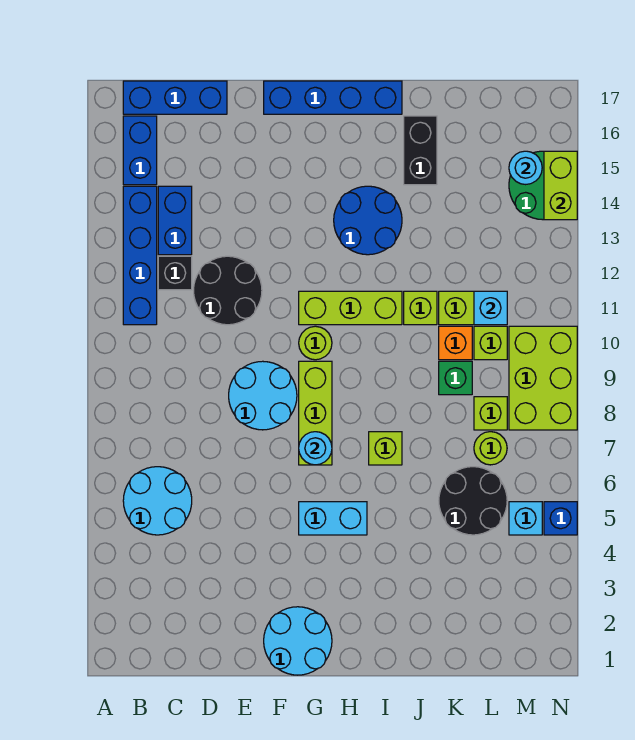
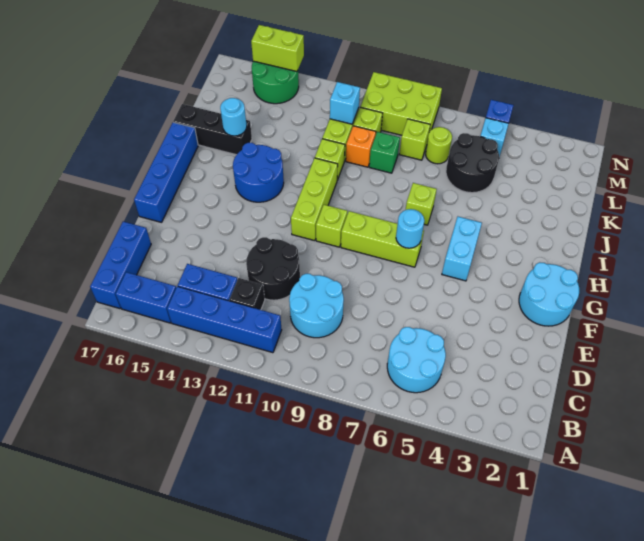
cyan round brick E8:F9 level 1 -> cyan round brick C9:D10 level 1
lime round brick G10 level 1 -> lime brick G10 level 1
black brick J15:J16 level 1 -> black brick J15:J17 level 1
cyan round brick M15 level 2 -> cyan round brick J15 level 2

